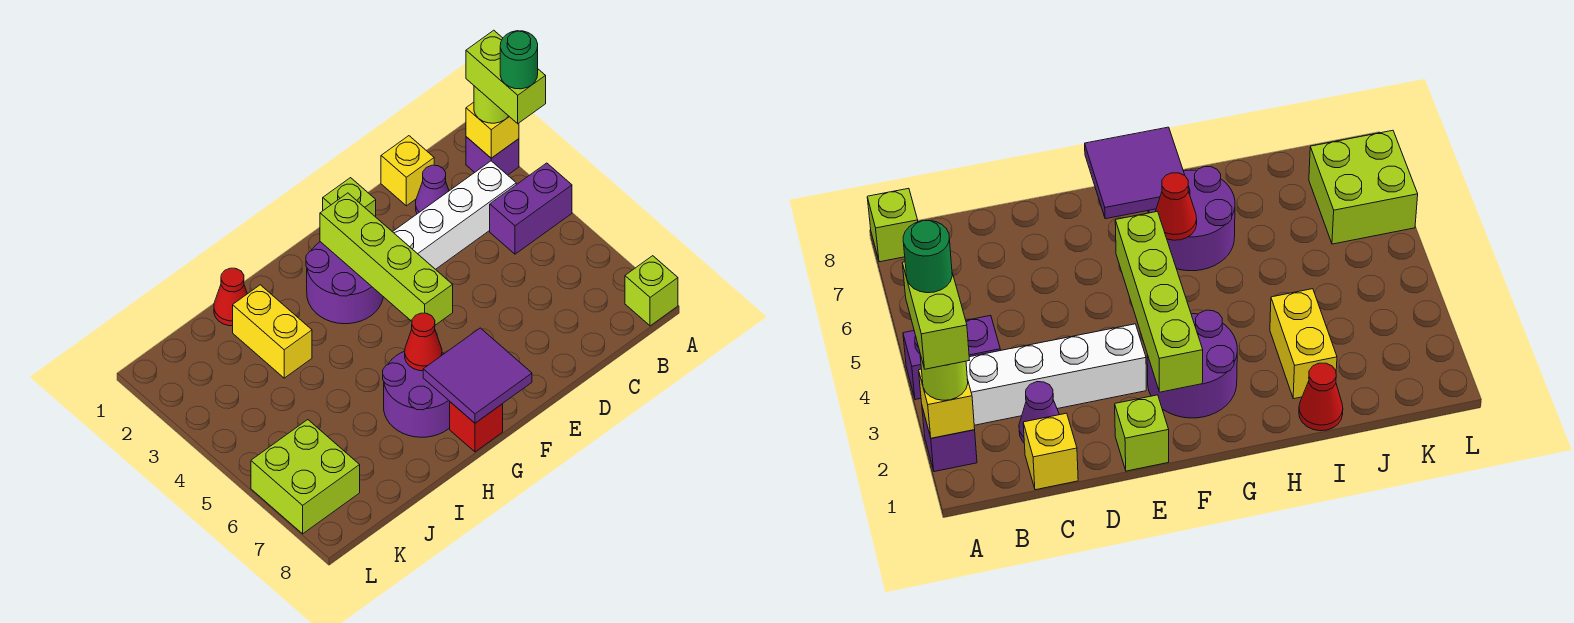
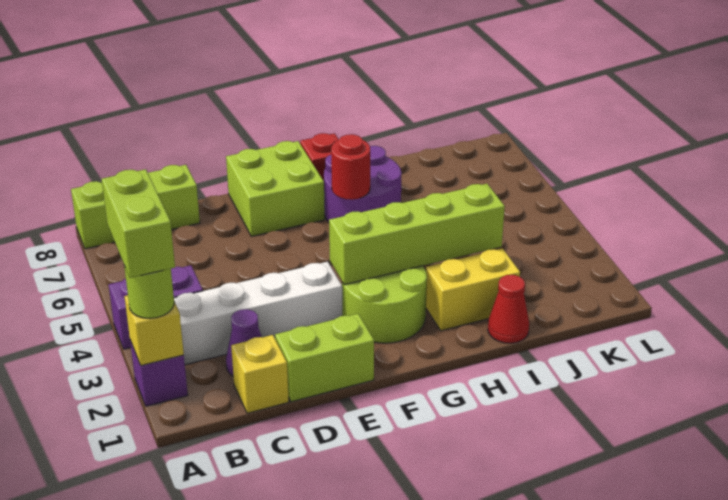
green round brick A3 level 5 -> none
lime brick A8 level 1 -> lime brick A8:C8 level 1
lime brick E1 level 1 -> lime brick D1:E1 level 1
purple round brick F2:G3 level 1 -> lime round brick F2:G3 level 1
lime brick F2:F5 level 2 -> lime brick F3:I3 level 2
purple tile F7:G8 level 2 -> none
red cone G6 level 2 -> red round brick G6 level 2
yellow brick I2:I3 level 1 -> yellow brick H2:I2 level 1
lime brick K6:L7 level 1 -> lime brick E7:F8 level 1

